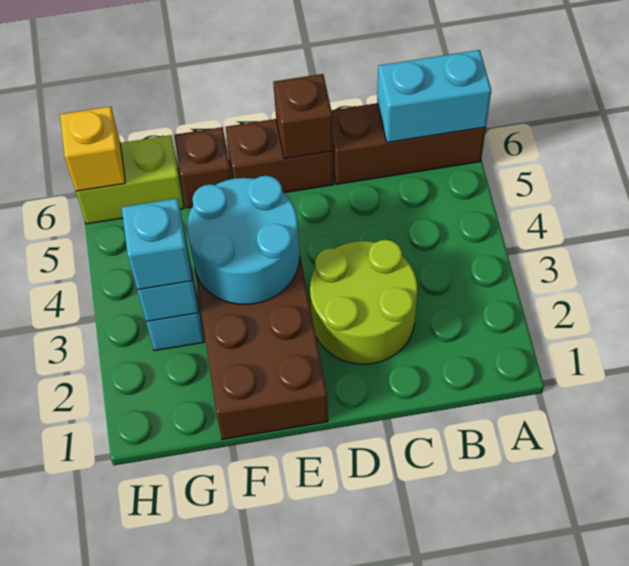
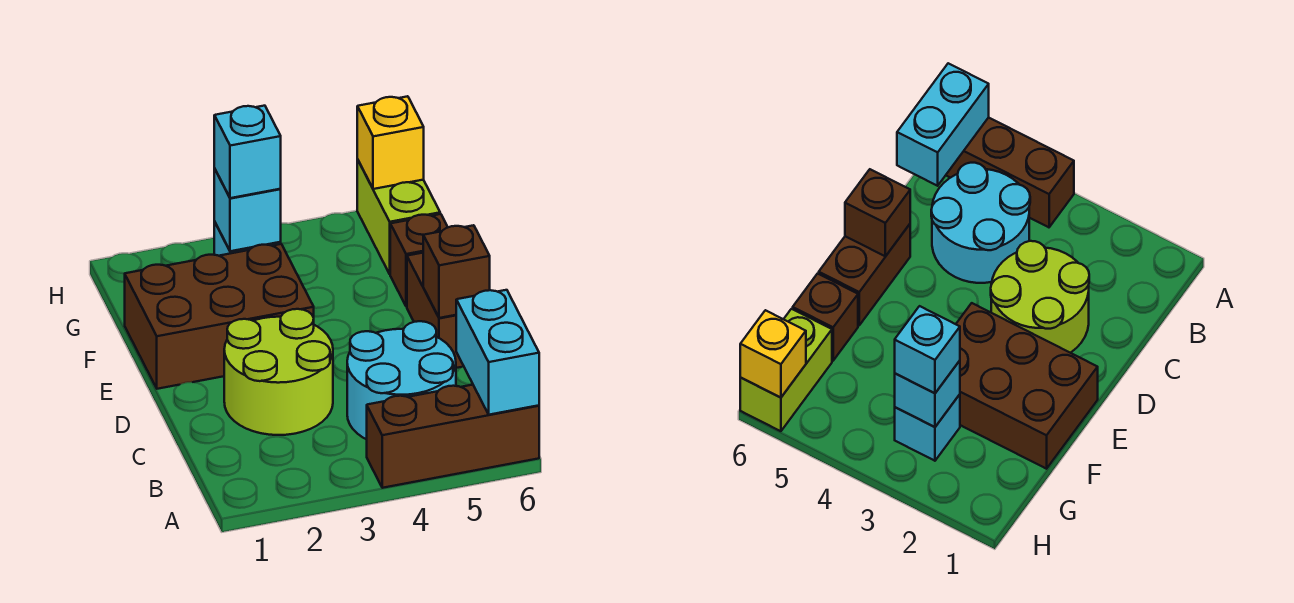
brown brick A6:C6 level 1 -> brown brick A4:A6 level 1
cyan round brick E3:F4 level 2 -> cyan round brick B4:C5 level 1

